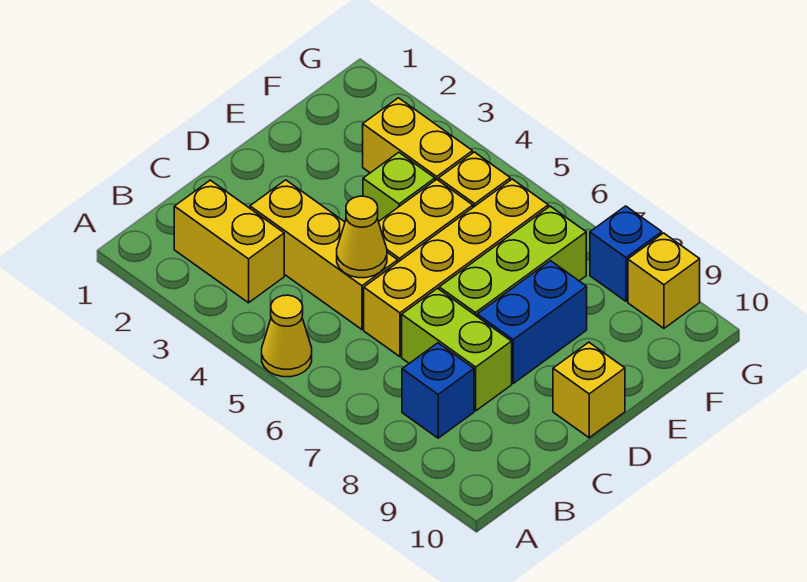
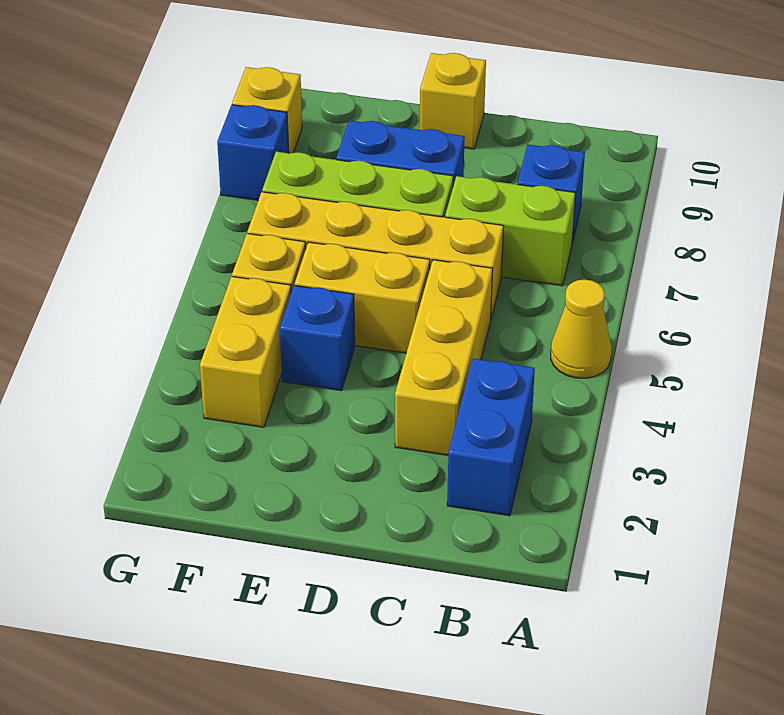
yellow brick B2:B3 level 1 -> blue brick B2:B3 level 1
yellow cone C5 level 2 -> none
lime brick C7:C8 level 1 -> lime brick B7:C7 level 1
lime brick E4 level 1 -> blue brick E4 level 1

